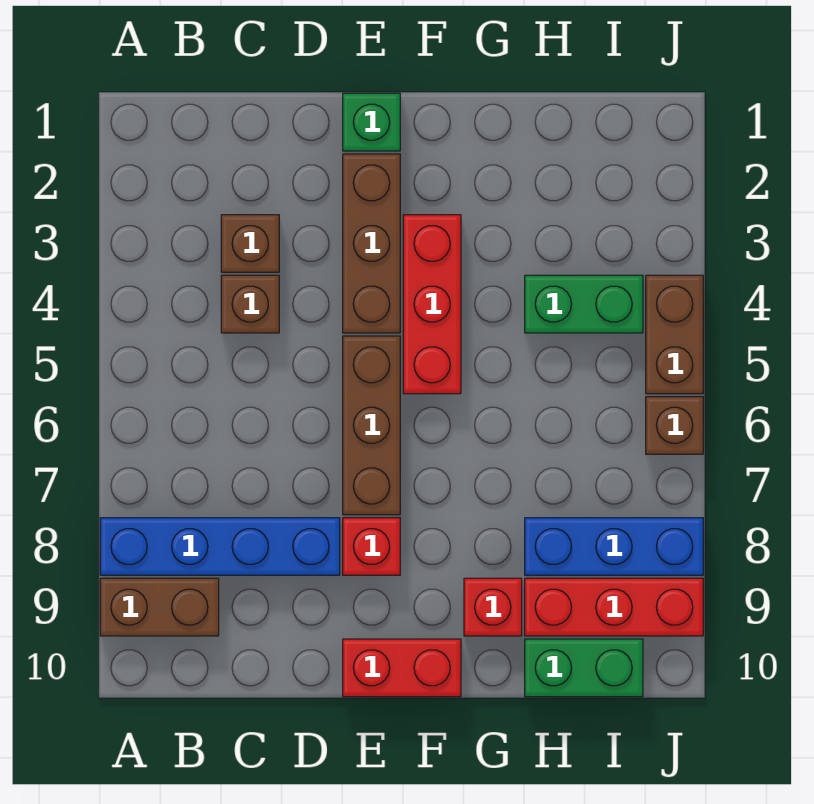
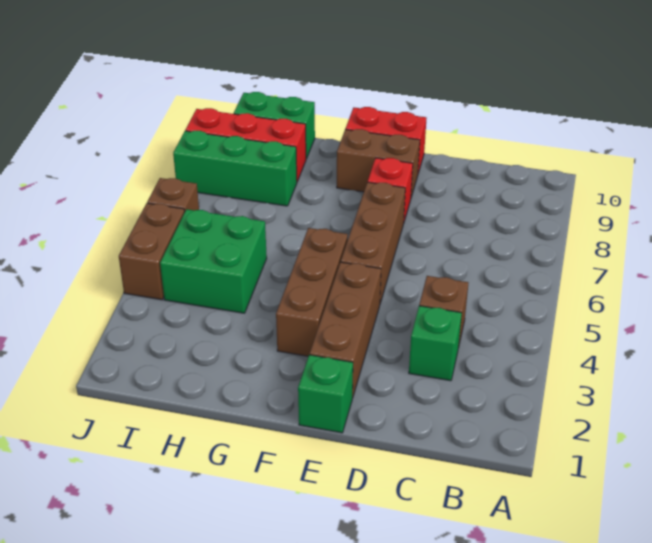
blue brick A8:D8 level 1 -> none
brown brick A9:B9 level 1 -> brown brick E9:F9 level 1
brown brick C3 level 1 -> green brick C3 level 1
red brick F3:F5 level 1 -> brown brick F3:F5 level 1
red brick G9 level 1 -> none
green brick H4:I4 level 1 -> green brick H4:I5 level 1
blue brick H8:J8 level 1 -> green brick H8:J8 level 1

